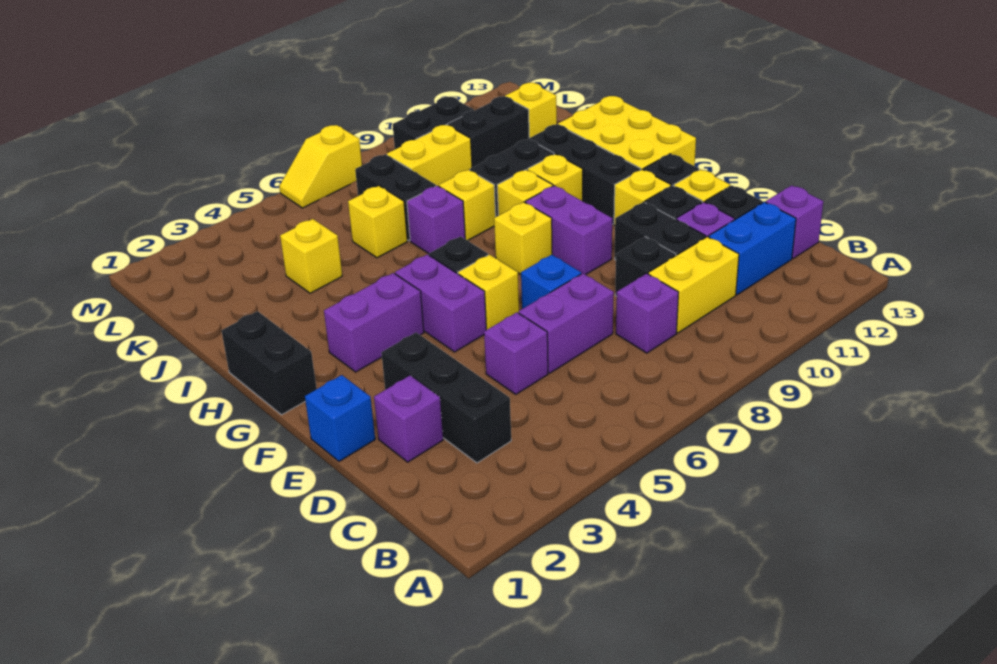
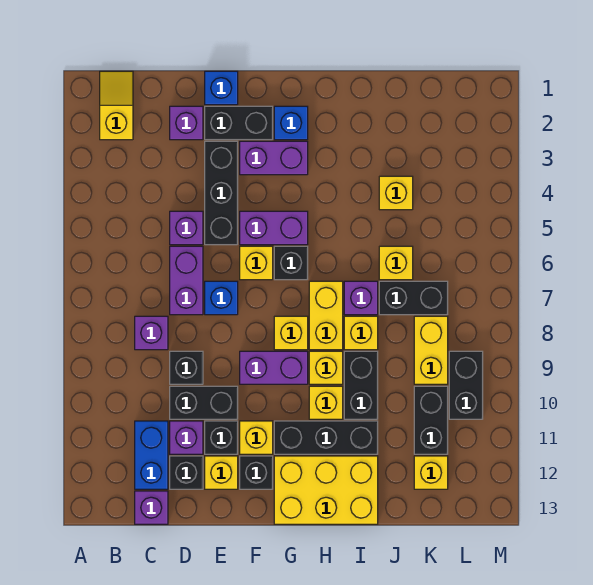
black brick C3:E3 level 1 -> black brick E3:E5 level 1
yellow brick C9:C10 level 1 -> yellow brick H7:H8 level 1
black brick G1:H1 level 1 -> black brick E2:F2 level 1
none -> blue brick G2 level 1
purple brick G3:G4 level 1 -> purple brick F3:G3 level 1
yellow slope M6:M7 level 1 top 7 -> yellow slope B1:B2 level 1 top 2

